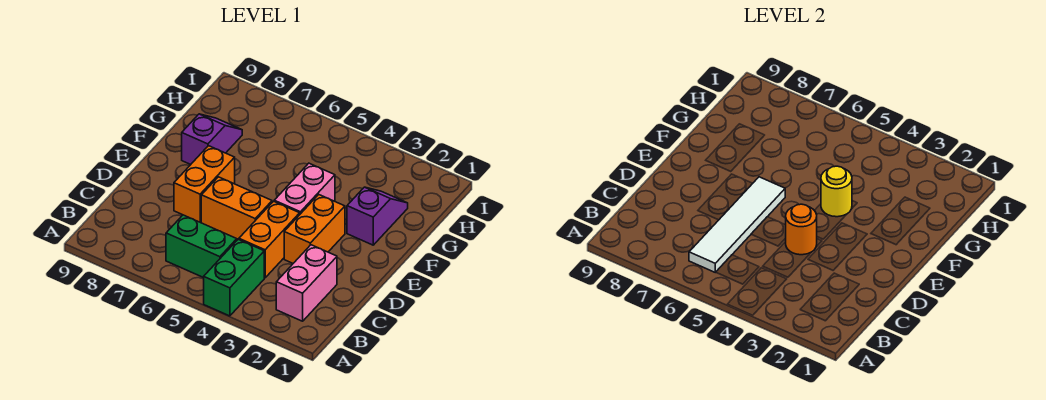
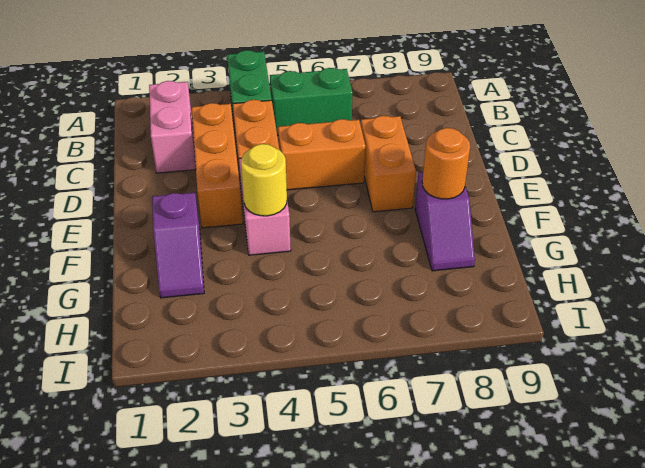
white tile B6:E6 level 2 -> none
orange brick D3:E3 level 1 -> orange brick C3:E3 level 1
orange round brick D4 level 2 -> orange round brick F8 level 2

